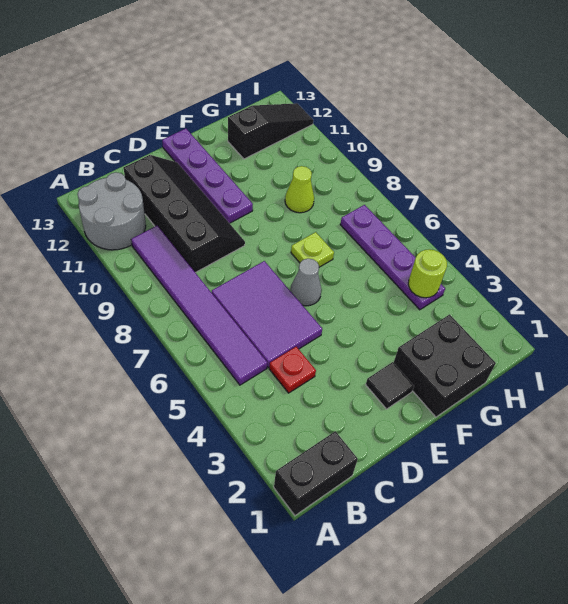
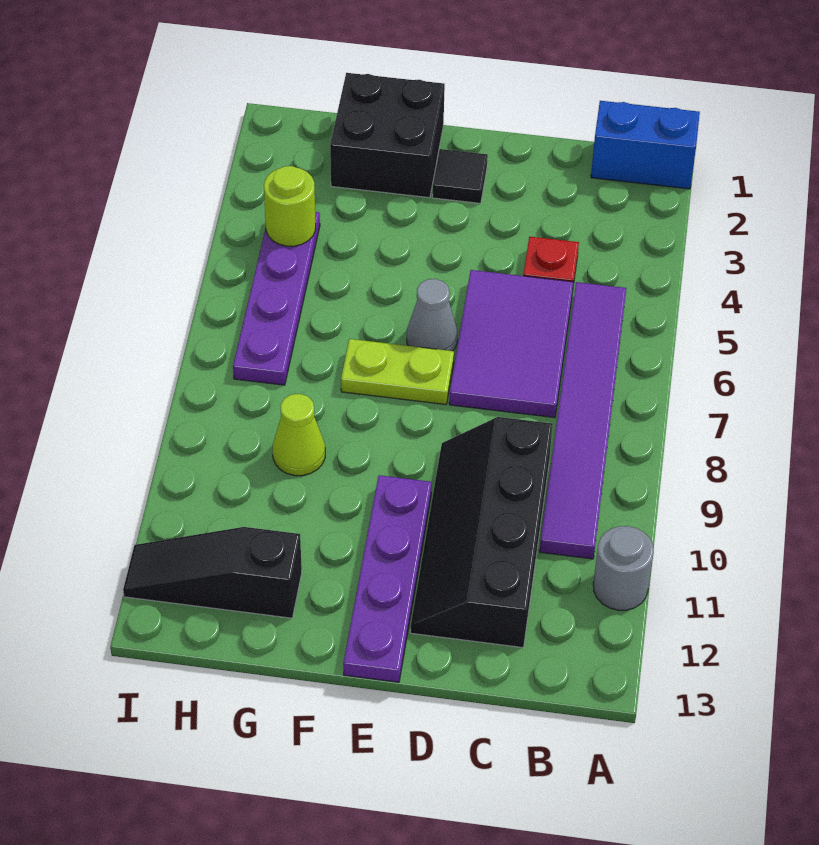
black brick A1:B1 level 1 -> blue brick A1:B1 level 1
grey round brick A11:B12 level 1 -> grey round brick A11 level 1
lime plate F7 level 1 -> lime plate E7:F7 level 1

